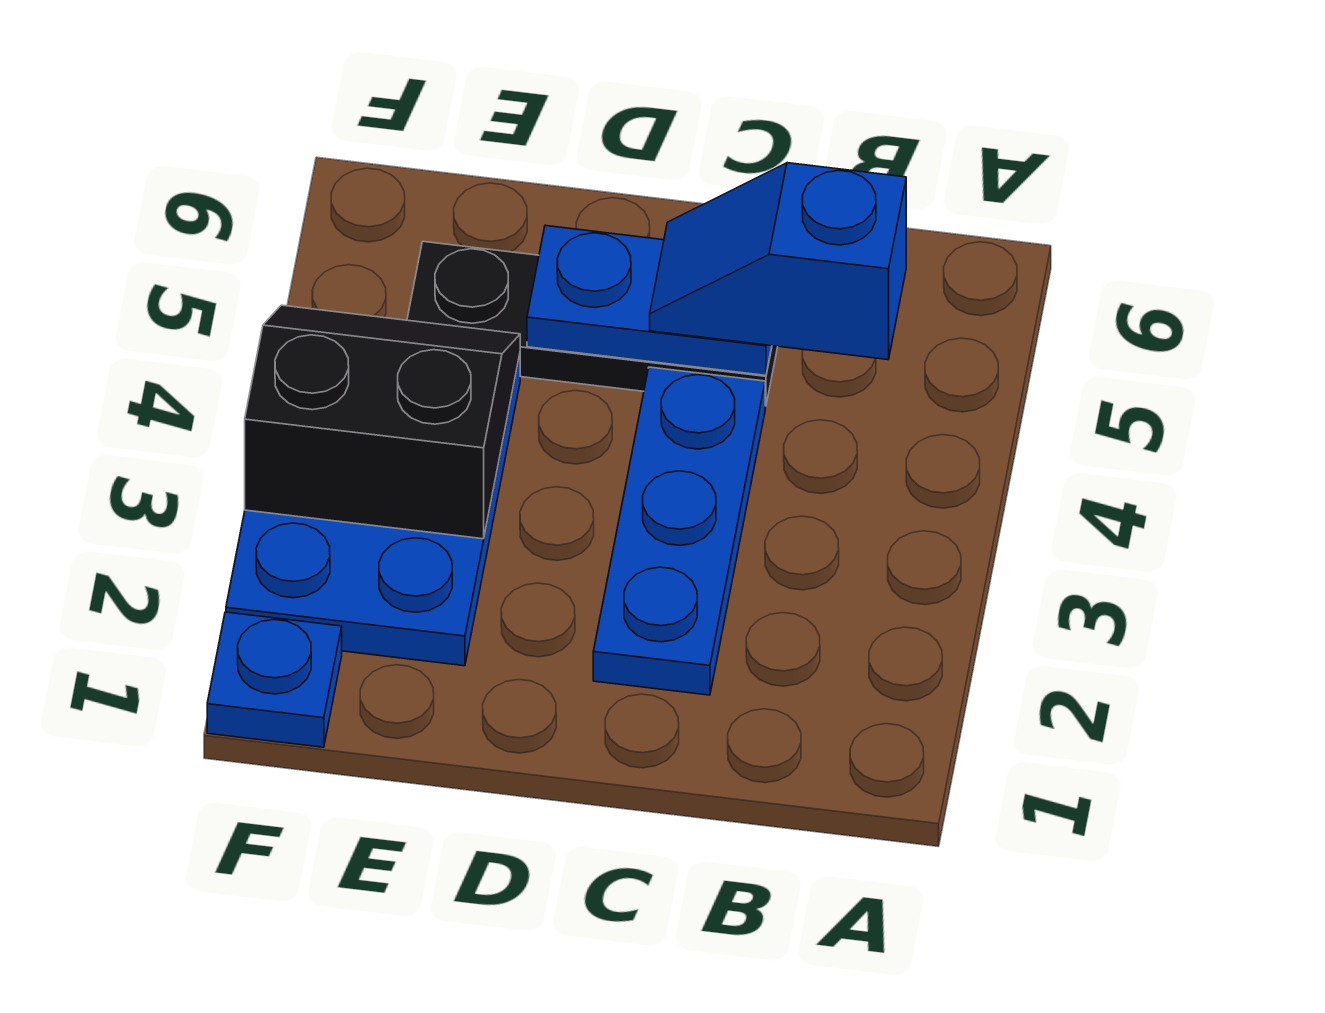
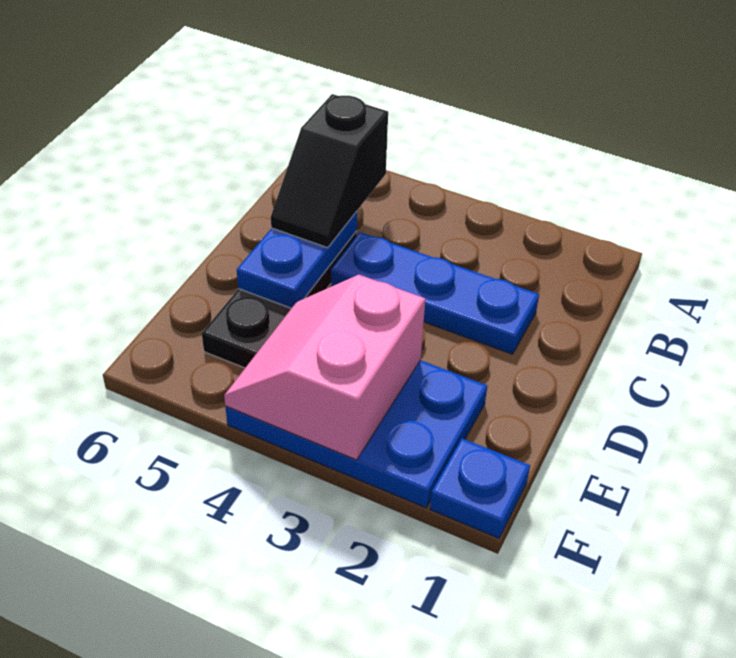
blue slope B5:C5 level 3 top B -> black slope B5:C5 level 3 top B
black slope E3:F4 level 2 top 3 -> pink slope E3:F4 level 2 top 3

